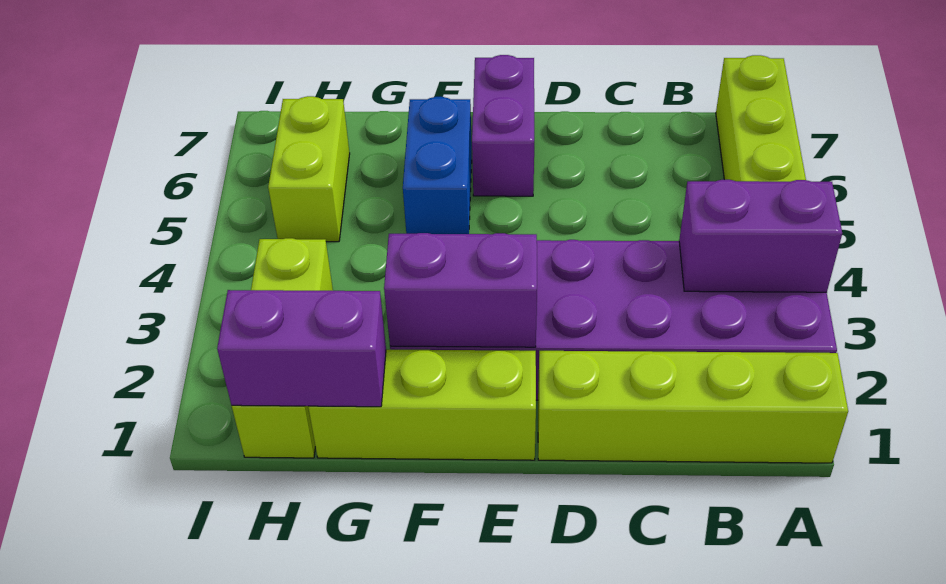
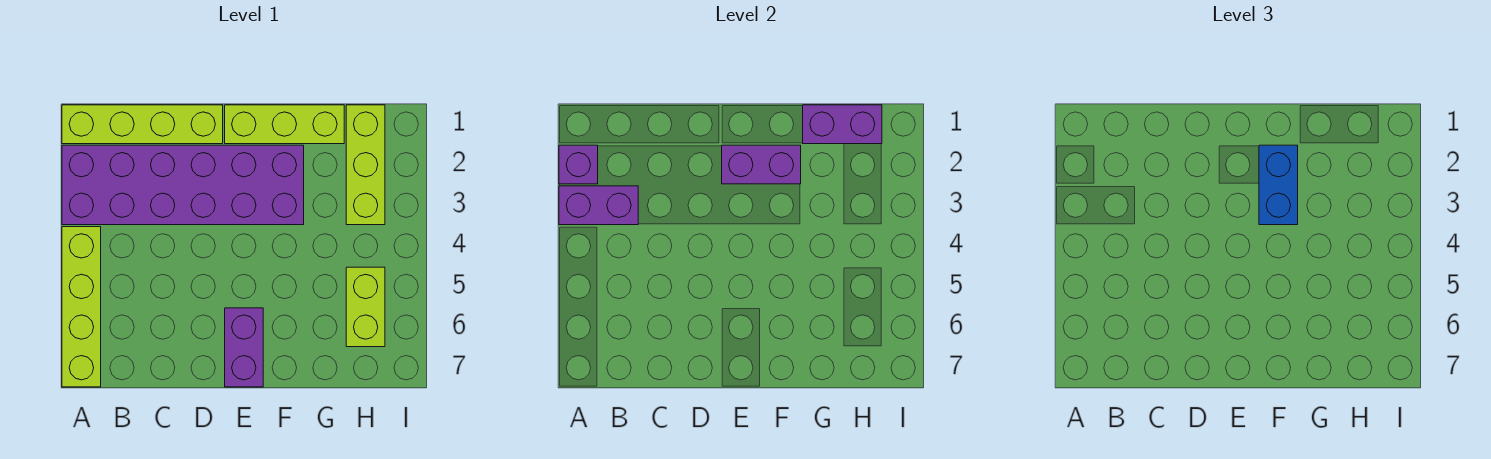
none -> purple brick A2 level 2
blue brick F5:F6 level 1 -> blue brick F2:F3 level 3

